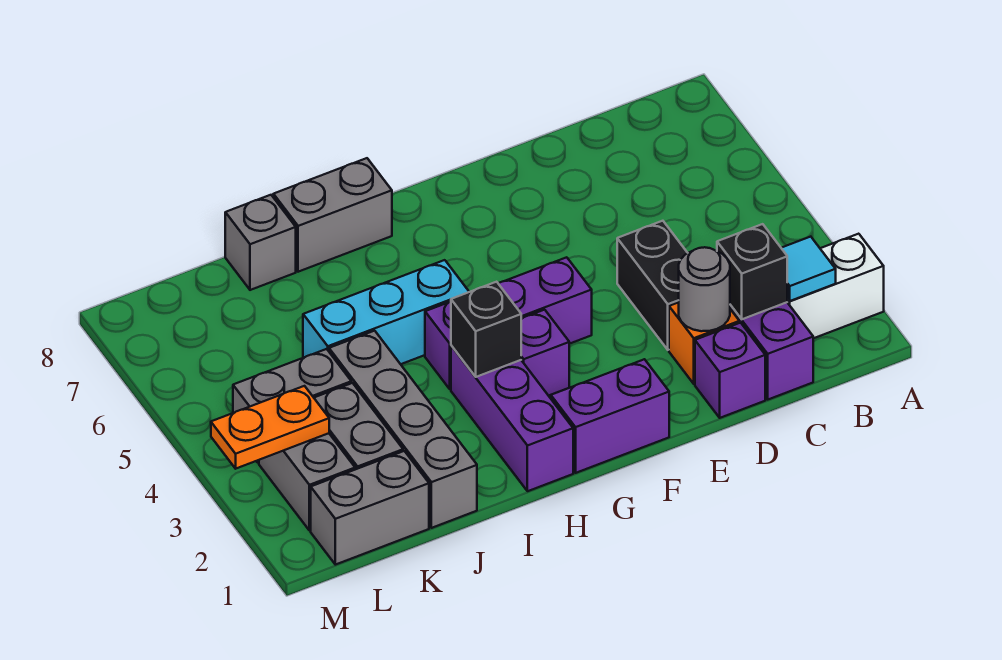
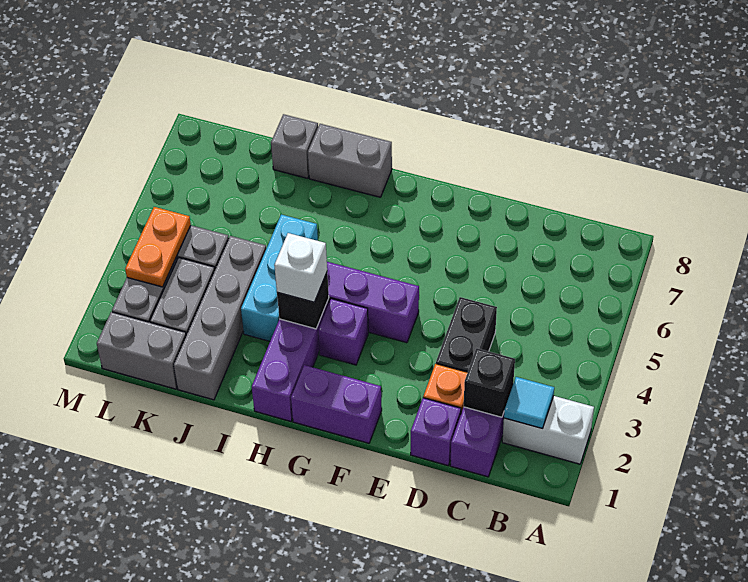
grey round brick D2 level 2 -> none
none -> white brick H3 level 3
cyan brick H5:J5 level 1 -> cyan brick I3:I5 level 1
orange plate L3:M3 level 2 -> orange plate L3:L4 level 2

